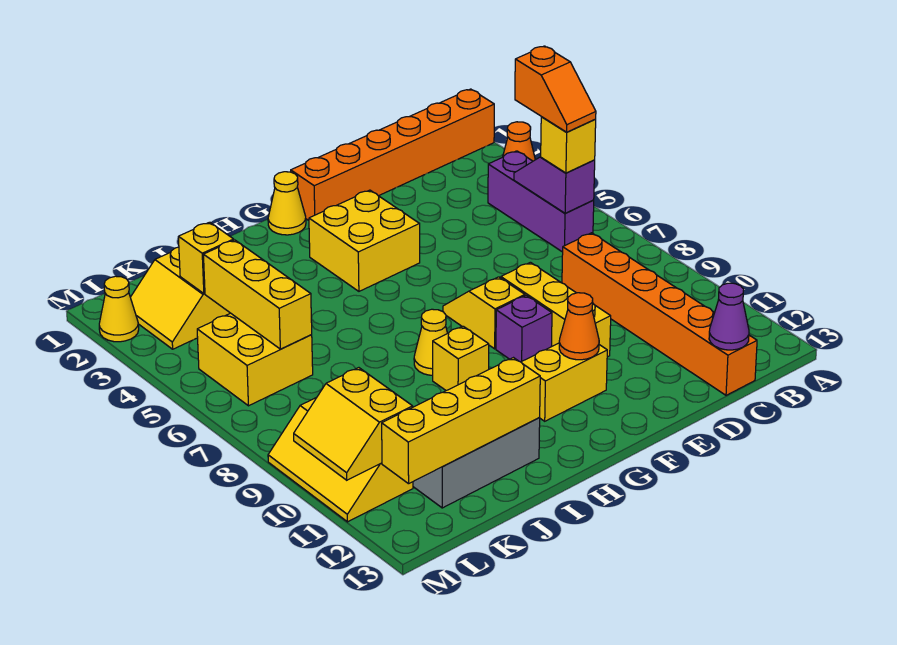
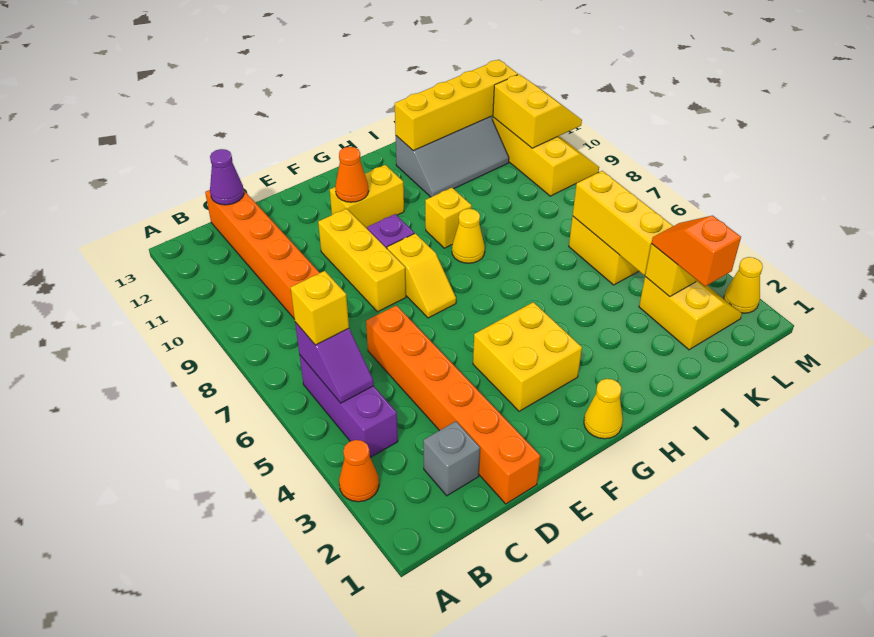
orange brick A1:F1 level 1 -> orange brick D1:D6 level 1
orange slope B5:B6 level 4 top 5 -> orange slope K2:K3 level 3 top 2
none -> grey brick C2 level 1

